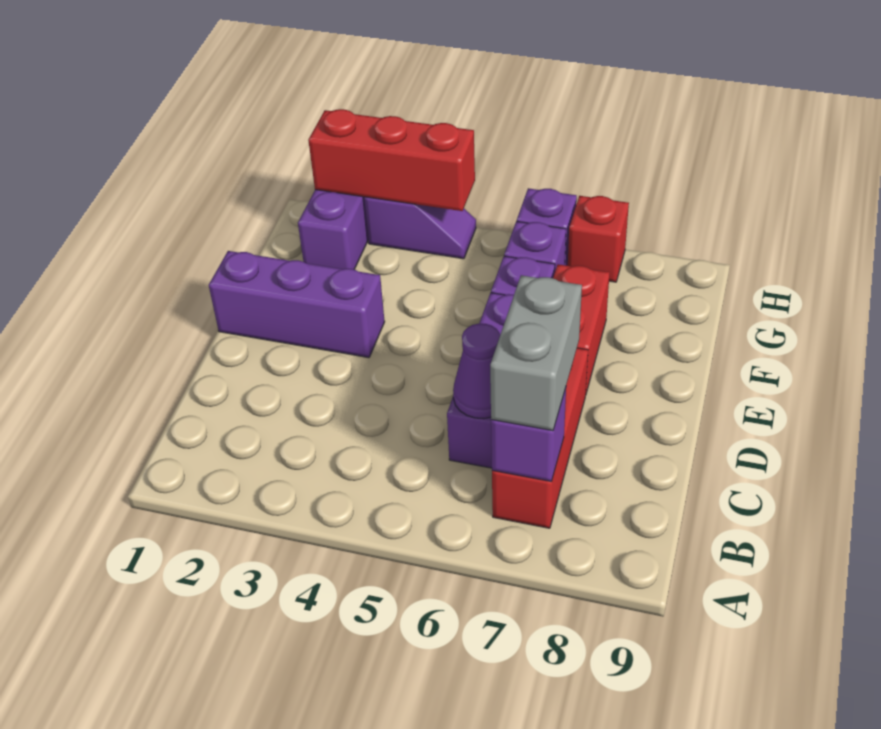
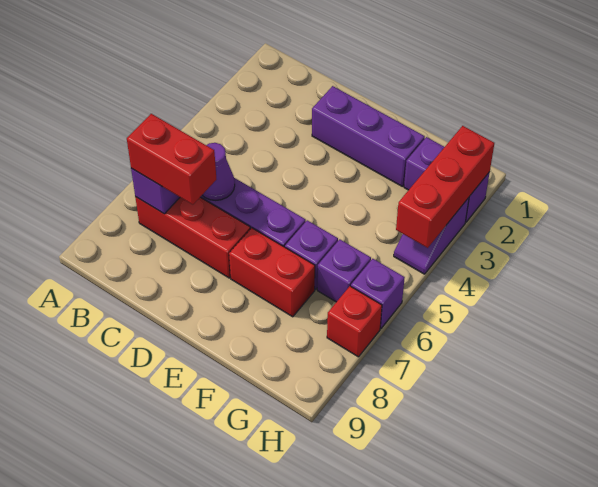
grey brick B7:C7 level 3 -> red brick B7:C7 level 3
purple brick E1:E3 level 1 -> purple brick D2:F2 level 1

